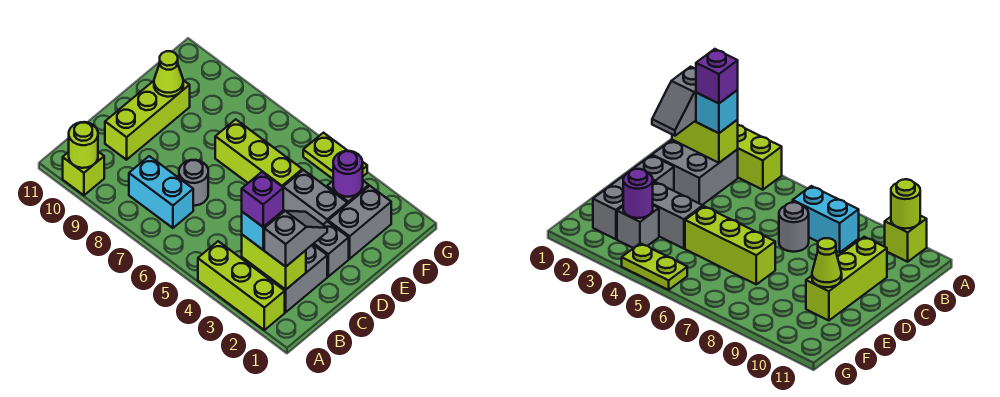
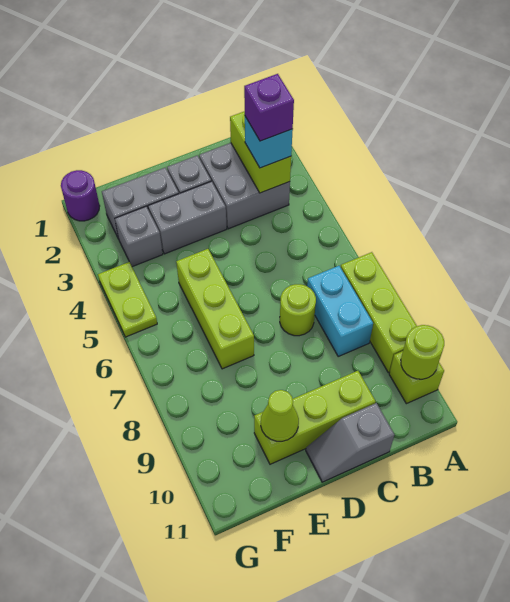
lime brick A2:A4 level 1 -> lime brick A7:A9 level 1
grey slope B2:C2 level 3 top B -> grey slope C11:D11 level 1 top C
grey round brick C7 level 1 -> lime round brick C7 level 1
grey brick E3:E4 level 1 -> grey brick D3:E3 level 1
purple round brick F3 level 2 -> purple round brick G1 level 1

